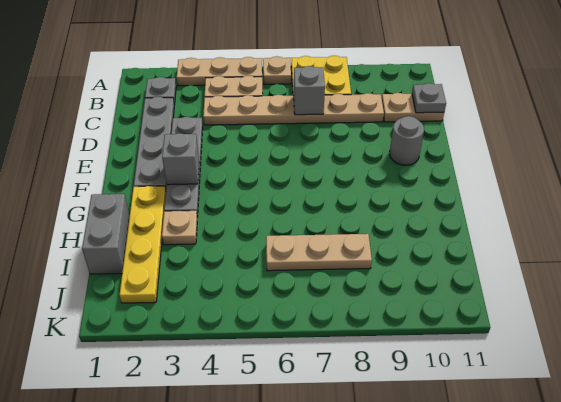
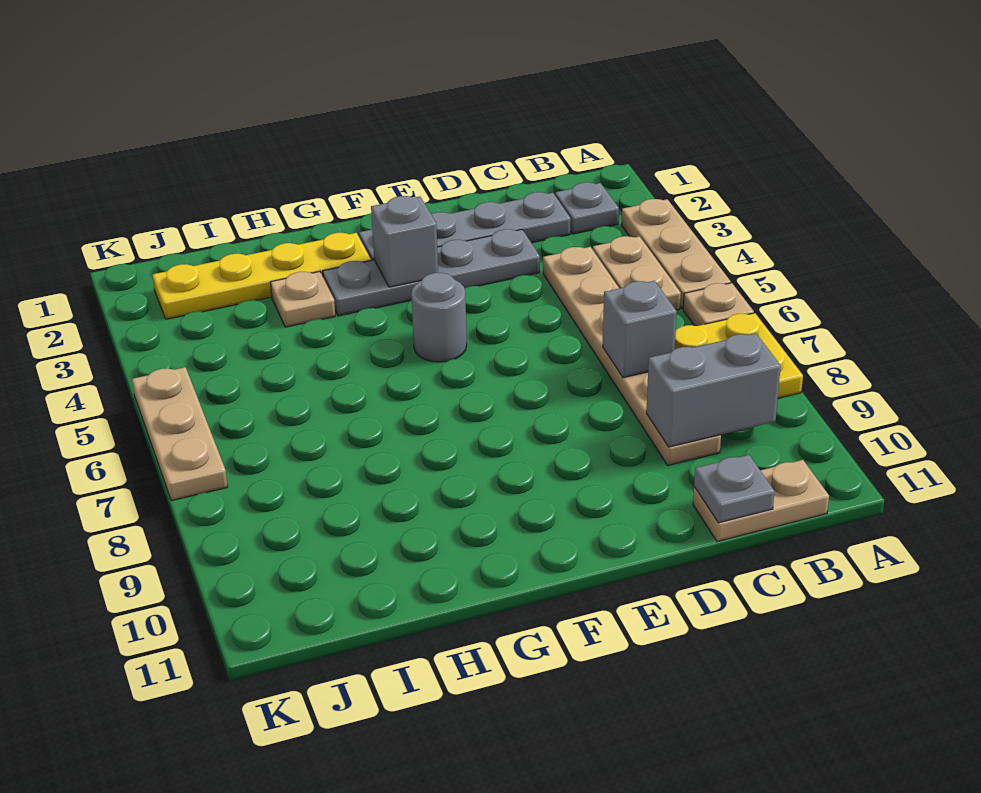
tan plate C10:C11 level 1 -> tan plate B11:C11 level 1
grey round brick E10 level 1 -> grey round brick F5 level 1
grey brick H1:I1 level 1 -> grey brick B9:C9 level 2
tan plate I6:I8 level 1 -> tan plate K5:K7 level 1

